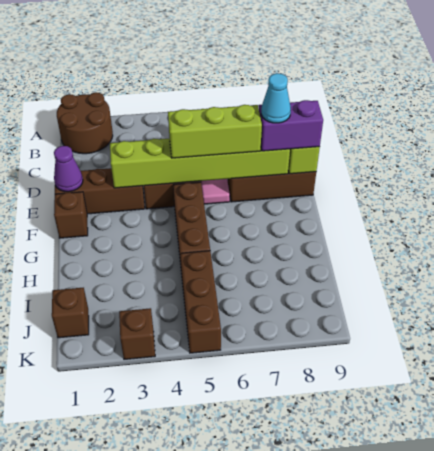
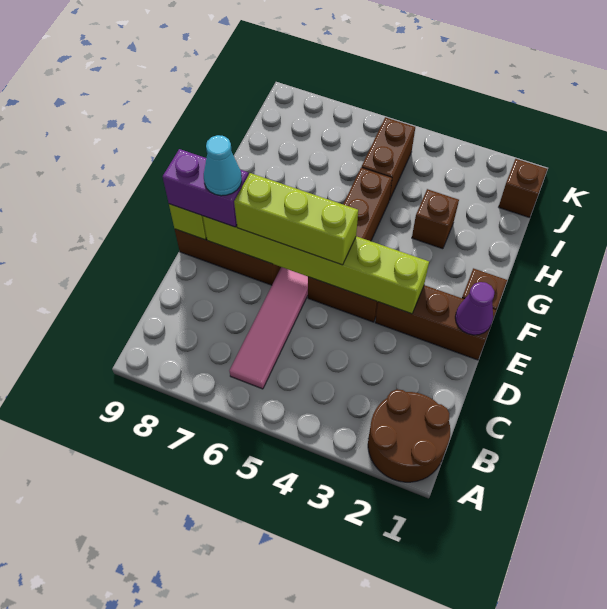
brown brick I5:K5 level 1 -> brown brick I5:J5 level 1
brown brick K3 level 1 -> brown brick H3 level 1

